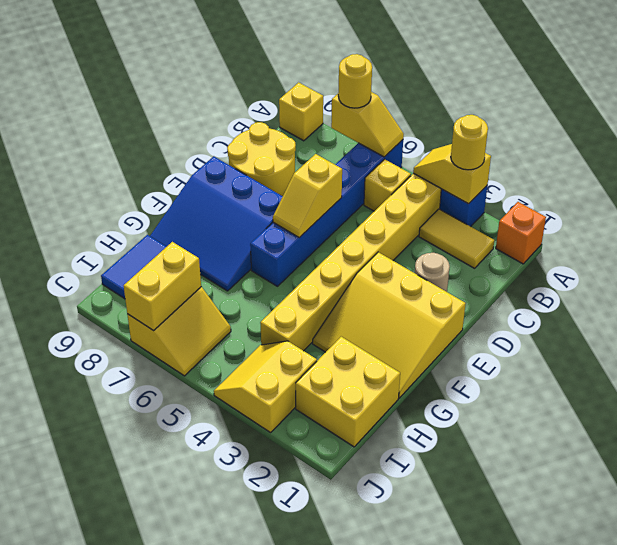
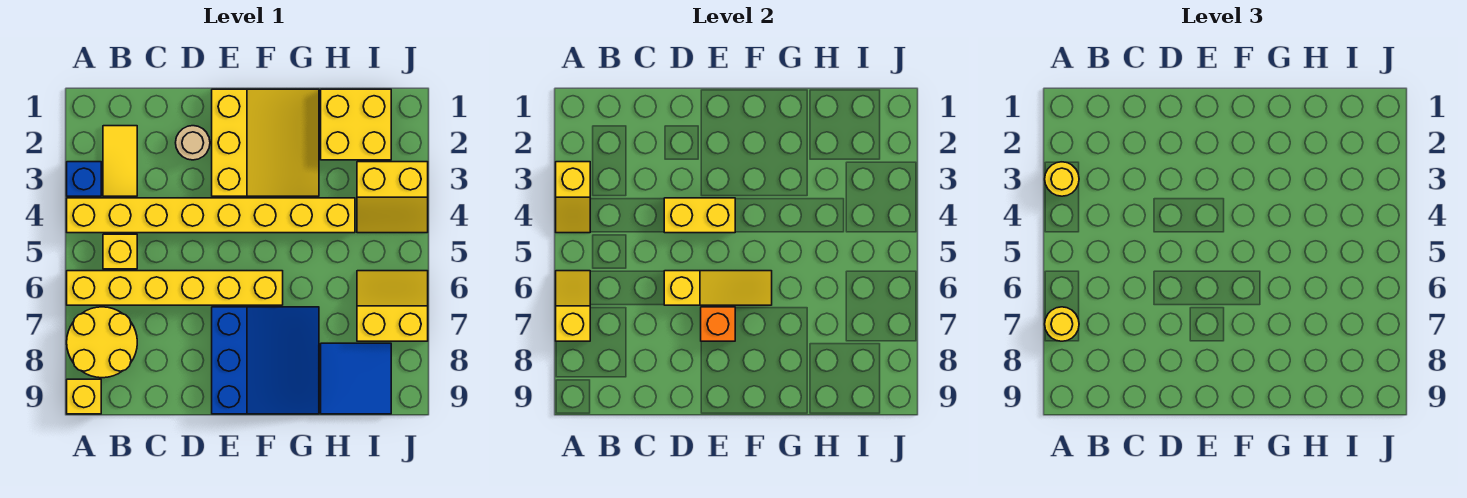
orange brick A1 level 1 -> orange brick E7 level 2
blue brick A6:F6 level 1 -> yellow brick A6:F6 level 1
yellow round brick C8:D9 level 1 -> yellow round brick A7:B8 level 1
yellow slope D6:E6 level 2 top D -> yellow slope D6:F6 level 2 top D
yellow brick I7:J7 level 2 -> yellow brick D4:E4 level 2

